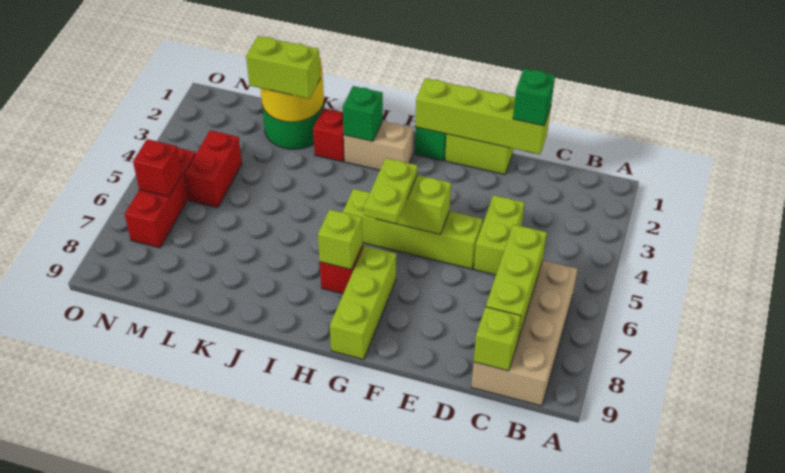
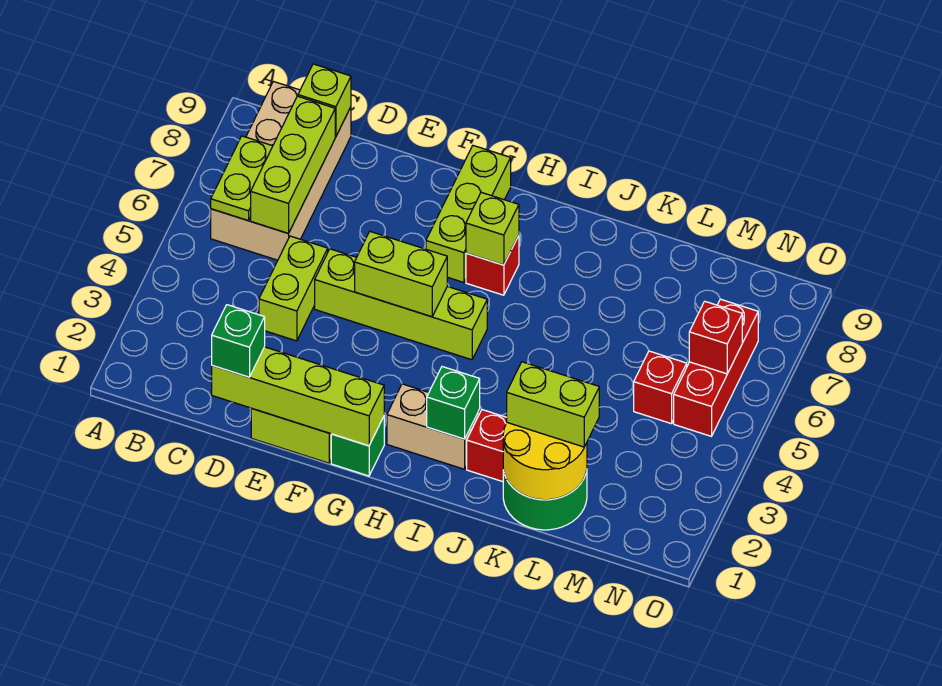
lime plate G5:G6 level 3 -> lime plate B6:B7 level 2
red brick M4:M5 level 1 -> red brick M5 level 1

